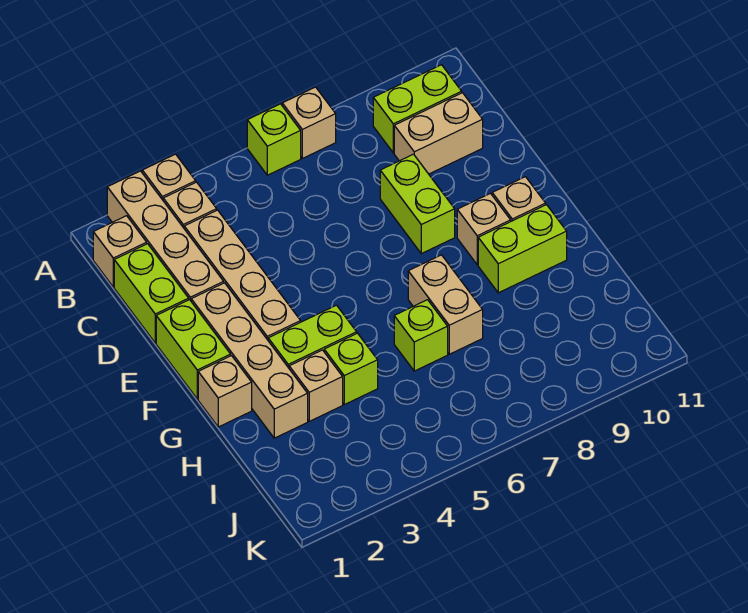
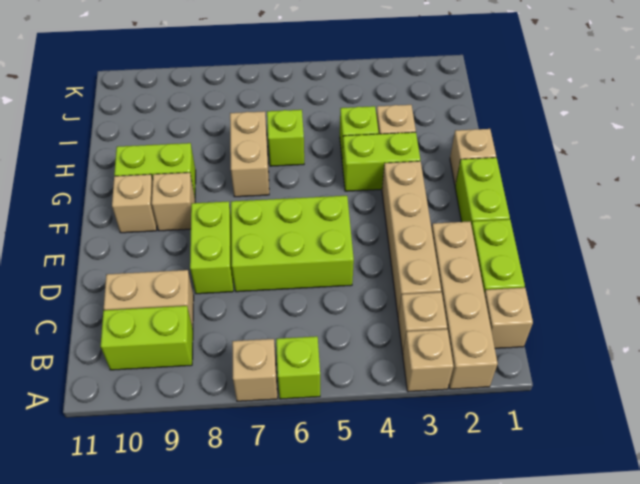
none -> lime brick D5:E7 level 1
tan brick E2:H2 level 1 -> none

